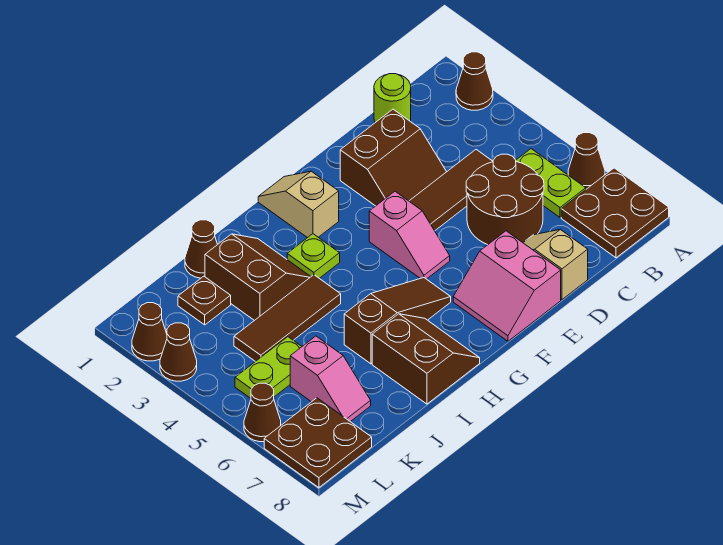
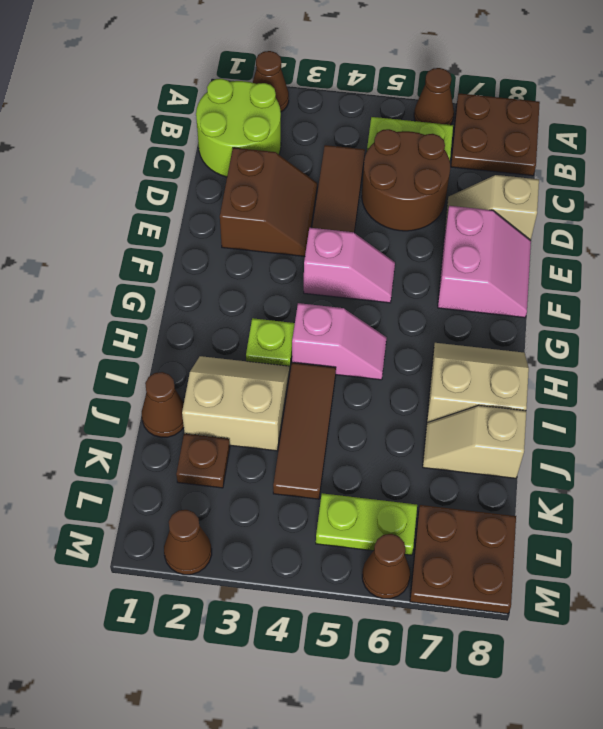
lime round brick C1 level 1 -> lime round brick B1:C2 level 1
pink slope E7:F8 level 1 top E -> pink slope E7:F8 level 1 top 7
tan slope G1:G2 level 1 top 2 -> tan slope J7:J8 level 1 top 8
brown slope G6:I6 level 1 top I -> none
brown slope H7:I8 level 1 top I -> tan slope H7:I8 level 1 top I
brown slope I2:J3 level 1 top J -> tan slope I2:J3 level 1 top J
lime plate K5:L5 level 1 -> lime plate L5:L6 level 1
pink slope K6:K7 level 1 top 6 -> pink slope H4:H5 level 1 top 4
brown cone M3 level 1 -> none

